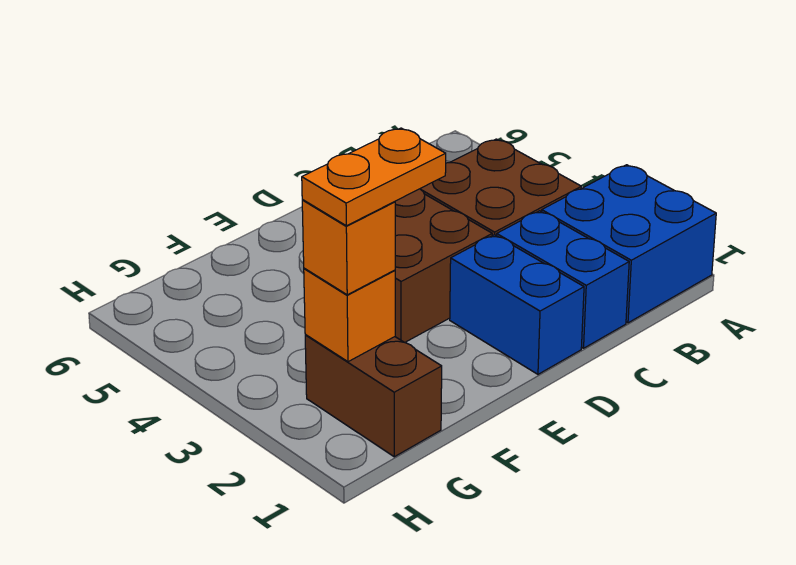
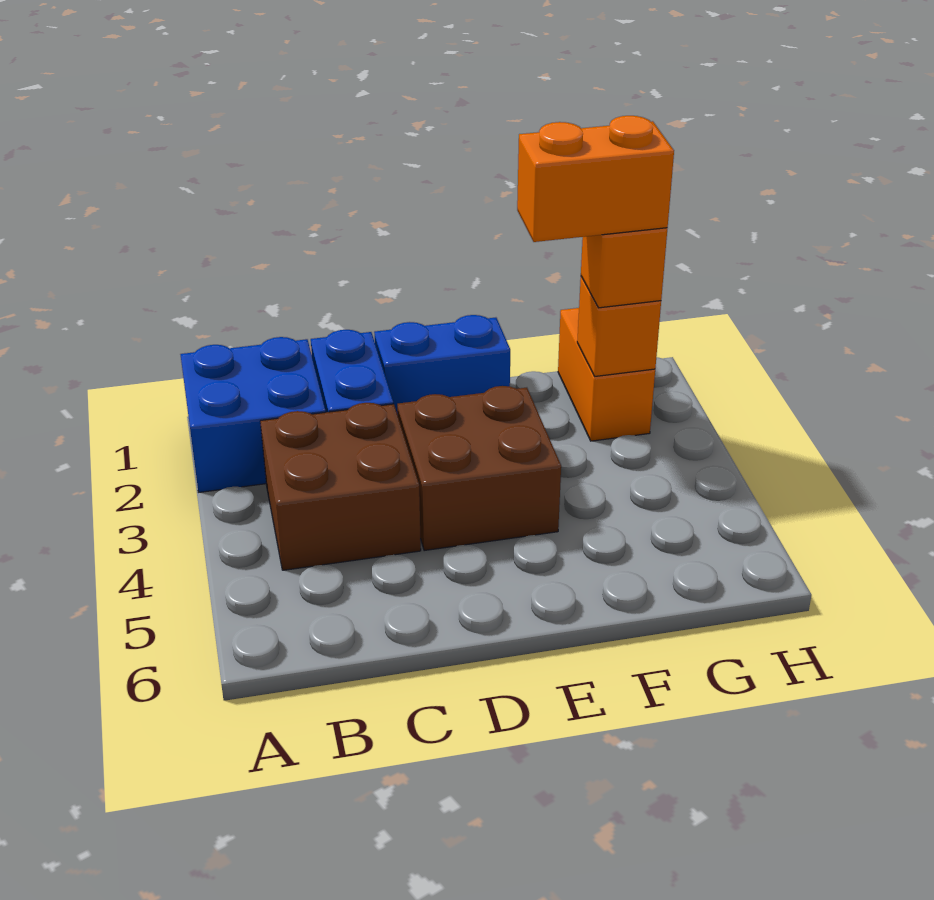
blue brick D1:D2 level 1 -> blue brick D1:E1 level 1
orange plate F2:G2 level 4 -> orange brick F2:G2 level 4
brown brick G1:G2 level 1 -> orange brick G1:G2 level 1

